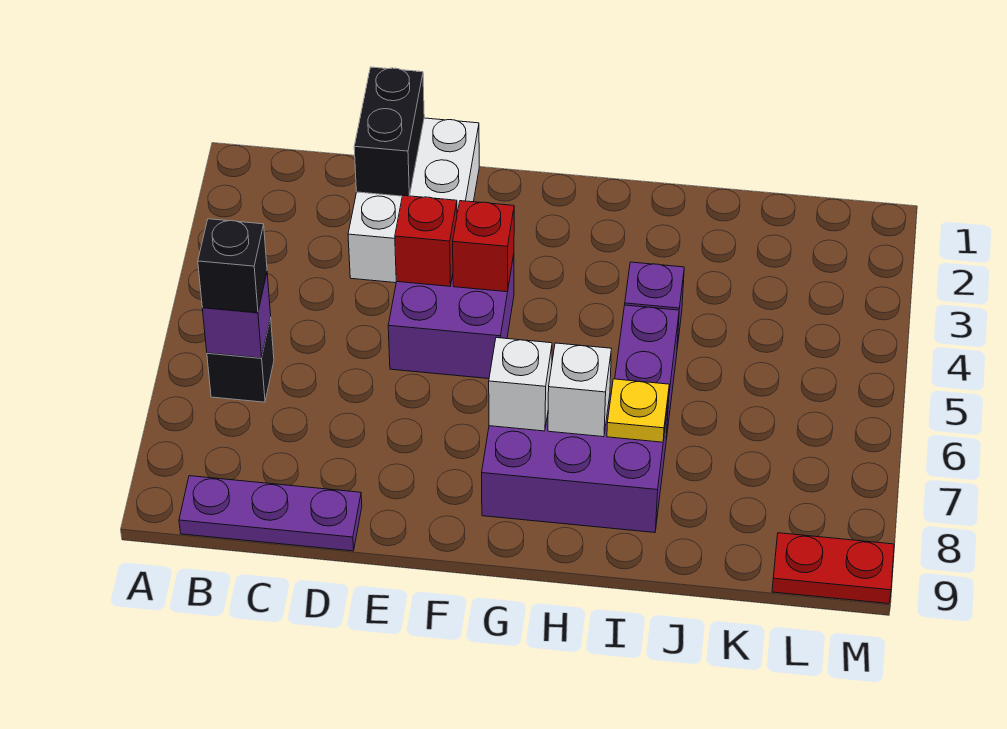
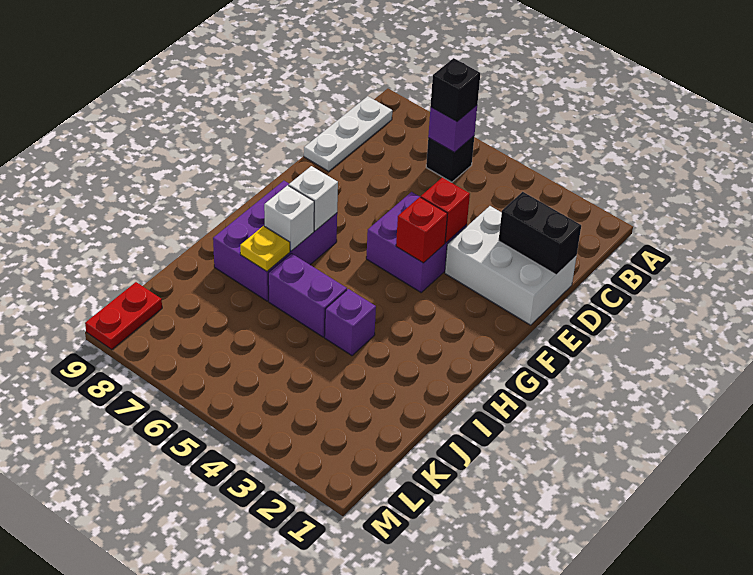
purple plate B9:D9 level 1 -> white plate B9:D9 level 1

